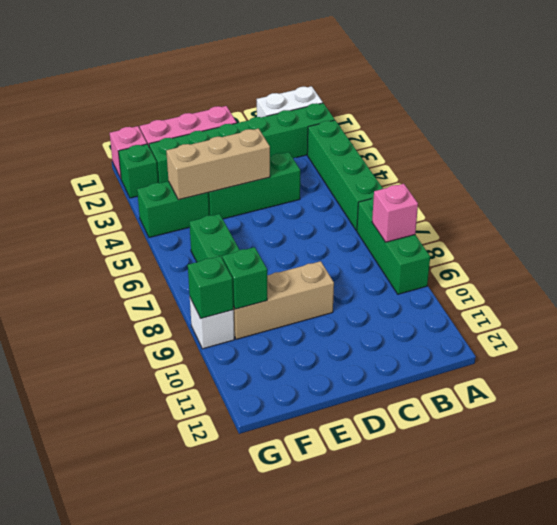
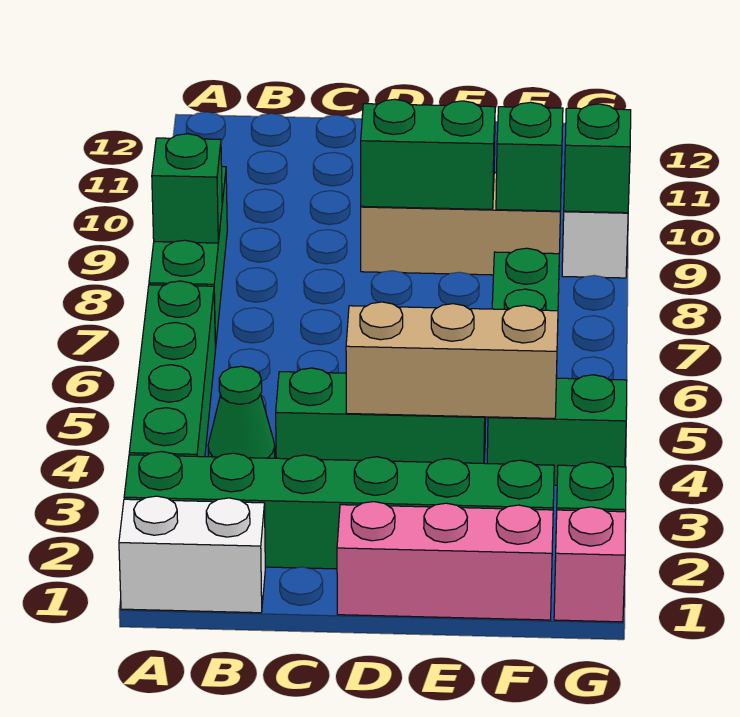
pink brick A8 level 2 -> green brick A8 level 2
none -> green cone B4 level 1
none -> green brick D9:E9 level 2

